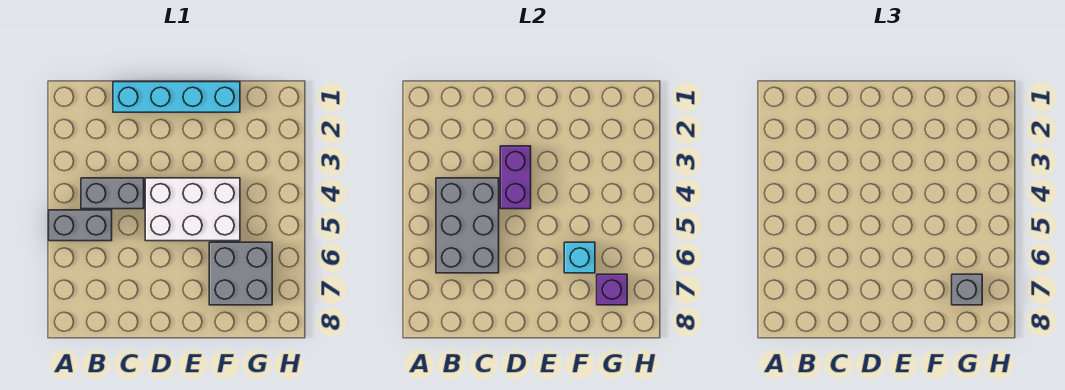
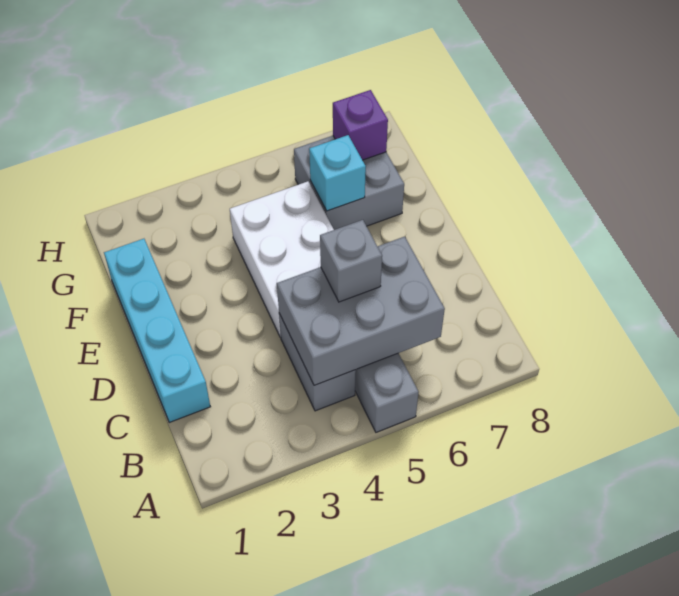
purple brick D3:D4 level 2 -> none
grey brick G7 level 3 -> grey brick C5 level 3

